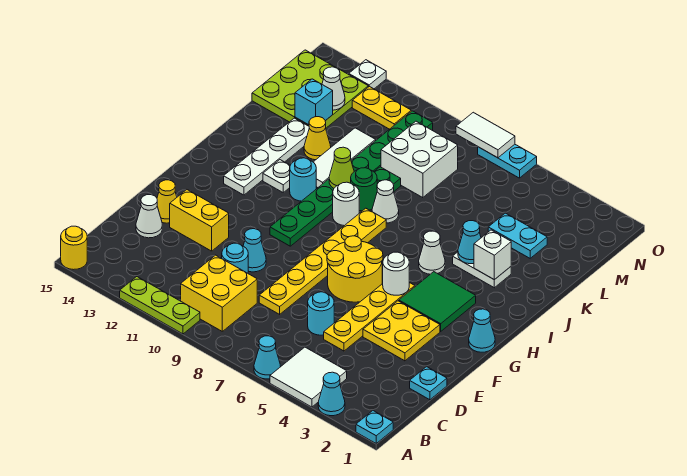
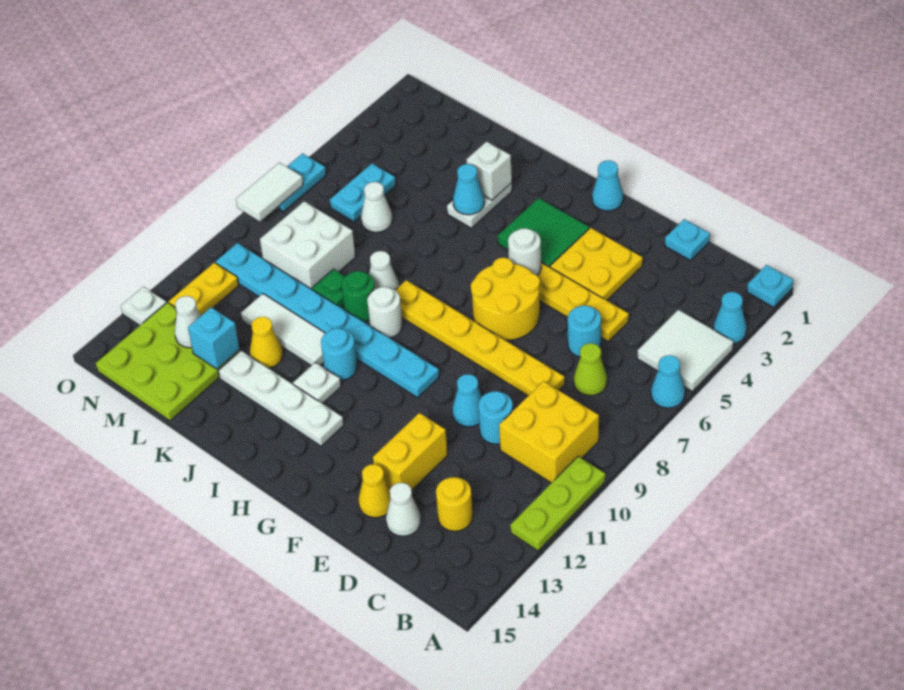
yellow round brick A15 level 1 -> yellow round brick C13 level 1
green plate G10:N10 level 1 -> cyan plate G10:N10 level 1
white cone I5 level 1 -> white cone L6 level 1
lime cone J10 level 2 -> lime cone C7 level 1
cyan plate L3:L4 level 1 -> cyan plate M5:M6 level 1

